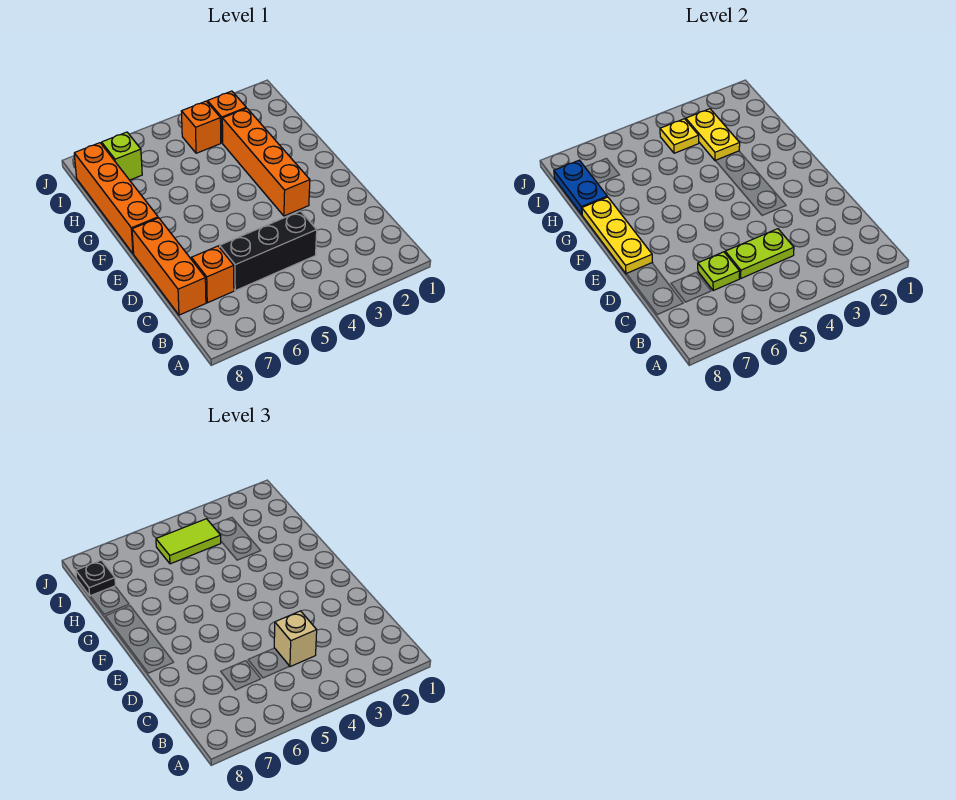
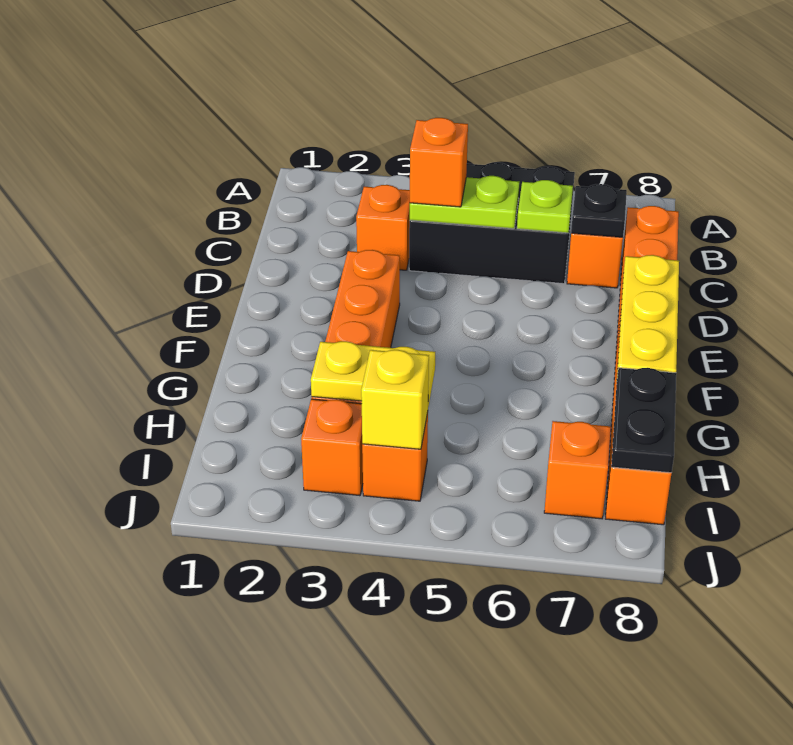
none -> orange brick C3 level 1
black brick C4:C6 level 1 -> black brick B4:C6 level 1
tan brick C4 level 3 -> orange brick C4 level 3
yellow plate H3:I3 level 2 -> yellow plate H3:H4 level 2
blue plate H8:I8 level 2 -> black plate H8:I8 level 2
yellow plate I4 level 2 -> yellow brick I4 level 2
lime tile I4:I5 level 3 -> none
lime brick I7 level 1 -> orange brick I7 level 1
black plate I8 level 3 -> black plate C7 level 2

